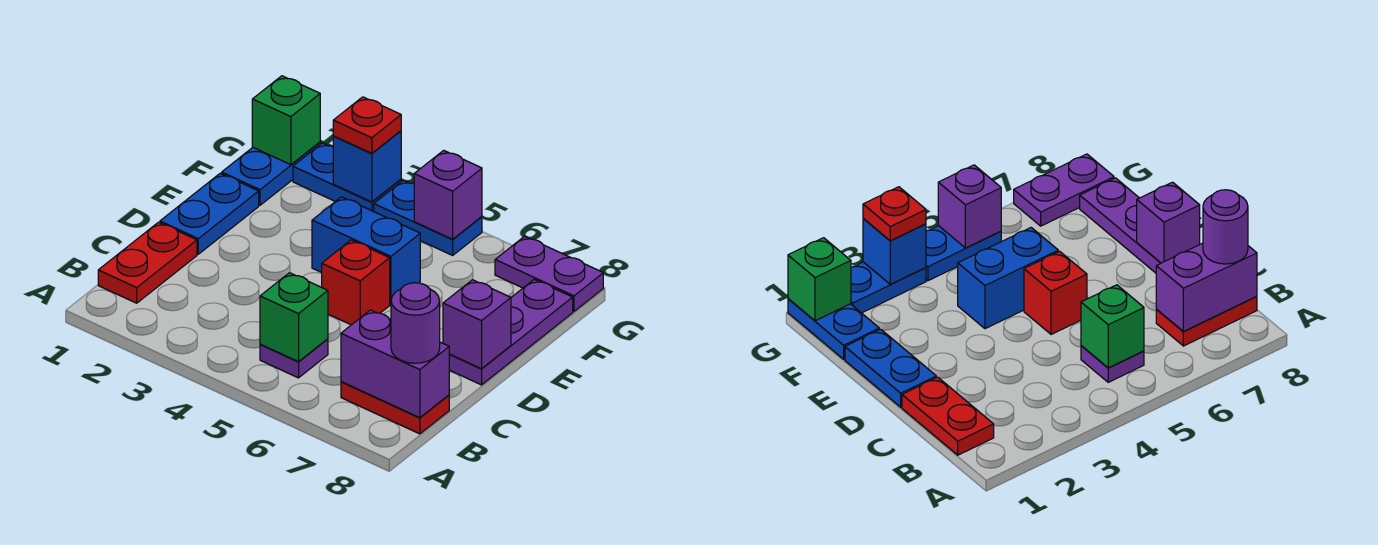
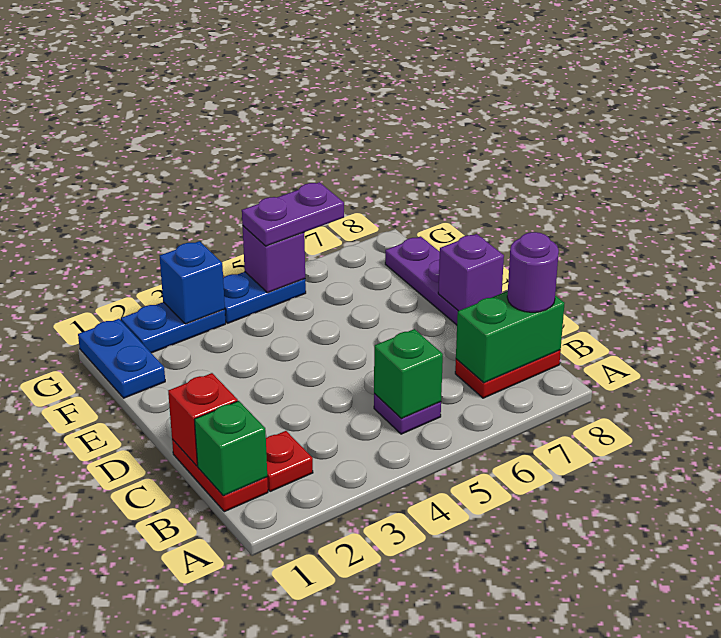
purple brick B7:B8 level 2 -> green brick B7:B8 level 2
blue plate D1:E1 level 1 -> none
red brick D5 level 1 -> red brick C1 level 2
blue brick E4:E5 level 1 -> none
green brick G1 level 2 -> green brick B1 level 2
red plate G3 level 3 -> red plate B2 level 1
purple plate G7:G8 level 1 -> purple plate G5:G6 level 3

